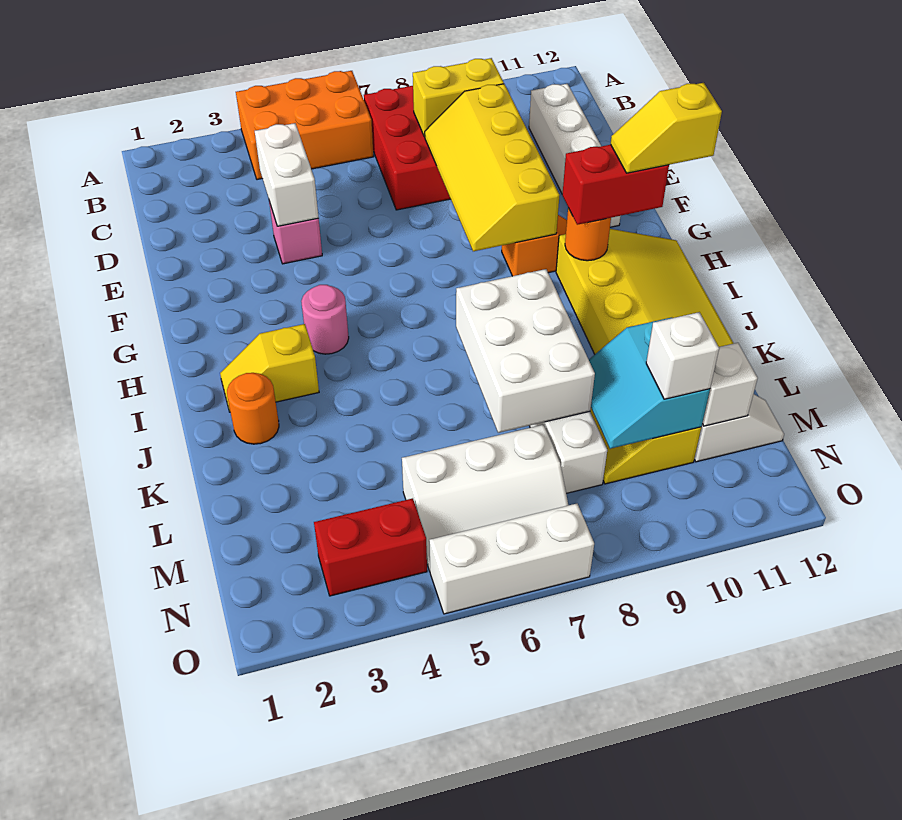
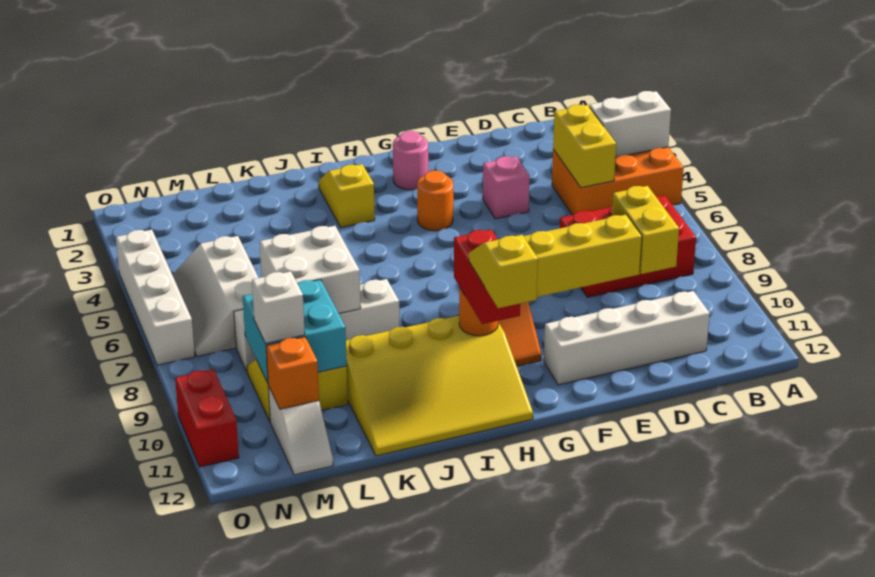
orange brick A4:B6 level 1 -> orange brick A4:C5 level 1
none -> yellow brick C4:C5 level 2
white brick D4:E4 level 2 -> white brick A4:B4 level 2
pink round brick H4 level 1 -> pink round brick G2 level 1
orange round brick J2 level 1 -> orange round brick G4 level 1
white brick J7:L8 level 2 -> white brick K7:L8 level 2
cyan slope L9:M10 level 2 top 10 -> cyan brick L9:M10 level 2
white brick M11 level 2 -> orange brick M11 level 2
red brick N3:N4 level 1 -> red brick O10:O11 level 1
white brick O5:O7 level 1 -> white brick O4:O7 level 1

